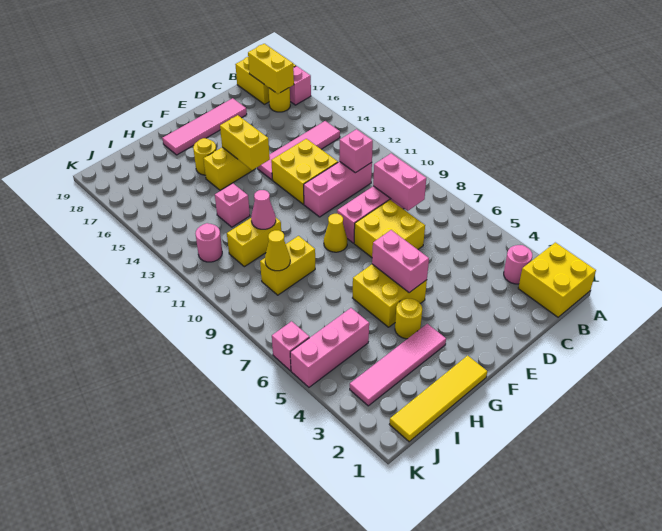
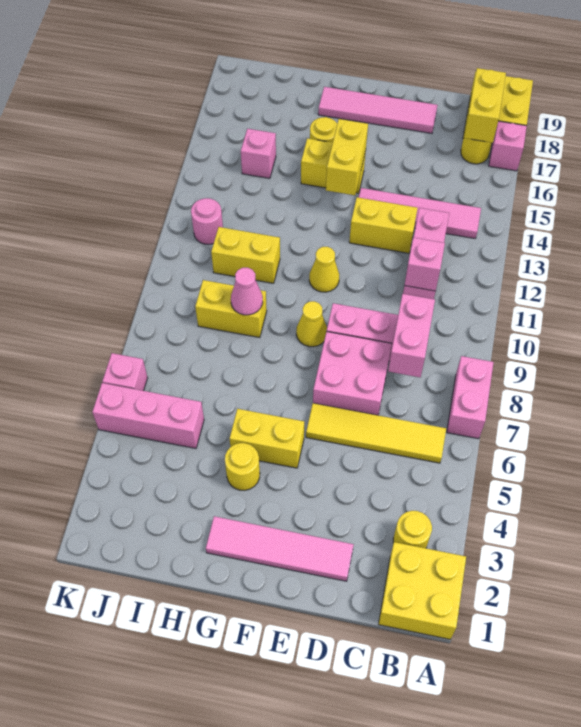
pink round brick B3 level 1 -> yellow round brick B3 level 1
pink brick C11:E11 level 1 -> pink brick C11:C13 level 1
yellow brick D7:E8 level 1 -> pink brick D7:E8 level 1
yellow brick D12:E13 level 1 -> yellow brick D13:E13 level 1
yellow brick F5:G6 level 1 -> yellow brick F5:G5 level 1
pink brick F5:F6 level 2 -> pink brick A7:A8 level 1
yellow tile G1:J1 level 1 -> yellow tile B6:E6 level 1
pink tile G3:J3 level 1 -> pink tile D2:G2 level 1
pink cone H11 level 2 -> pink cone H9 level 2
pink brick H13 level 1 -> pink brick I15 level 1
yellow cone I9 level 2 -> yellow cone F11 level 1

